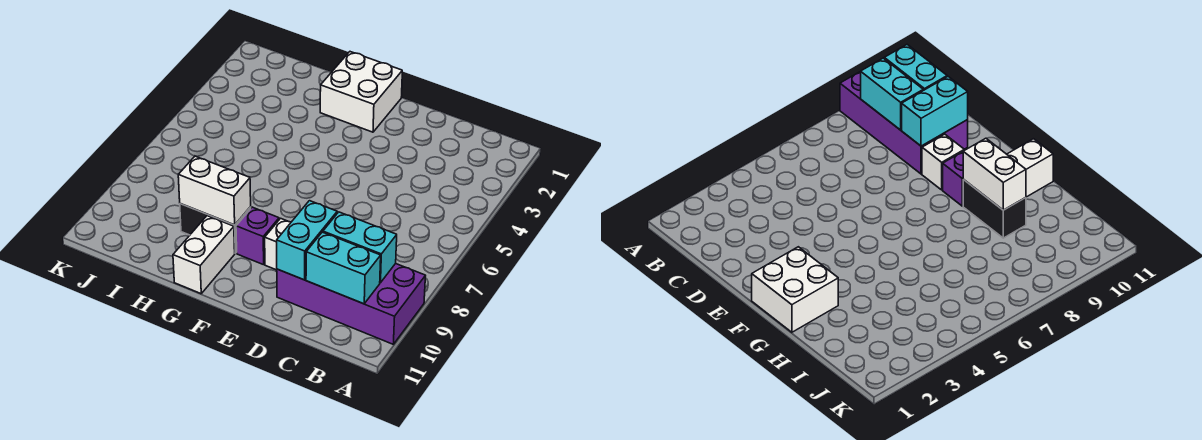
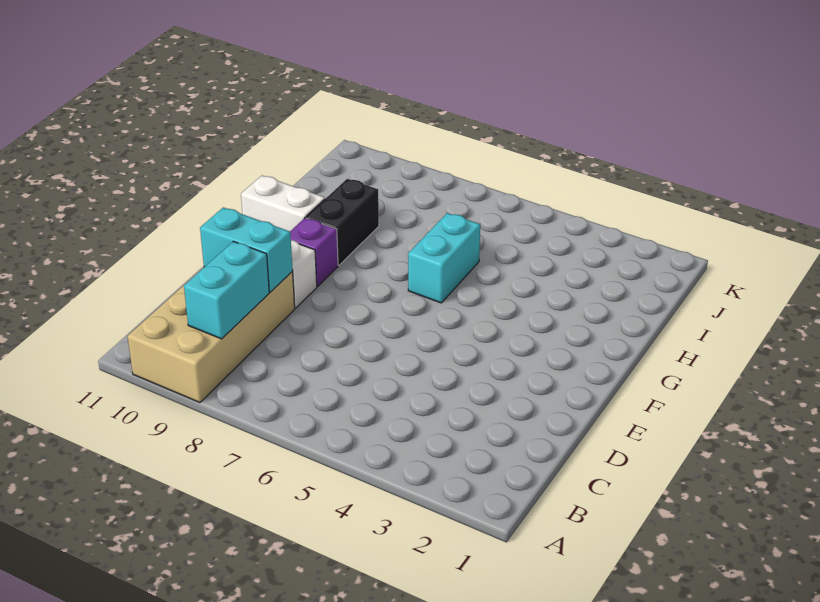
purple brick A9:D10 level 1 -> tan brick A9:D10 level 1
cyan brick B10:C10 level 2 -> cyan brick G6:H6 level 1
white brick F1:G2 level 1 -> none
white brick G9:H9 level 2 -> none

